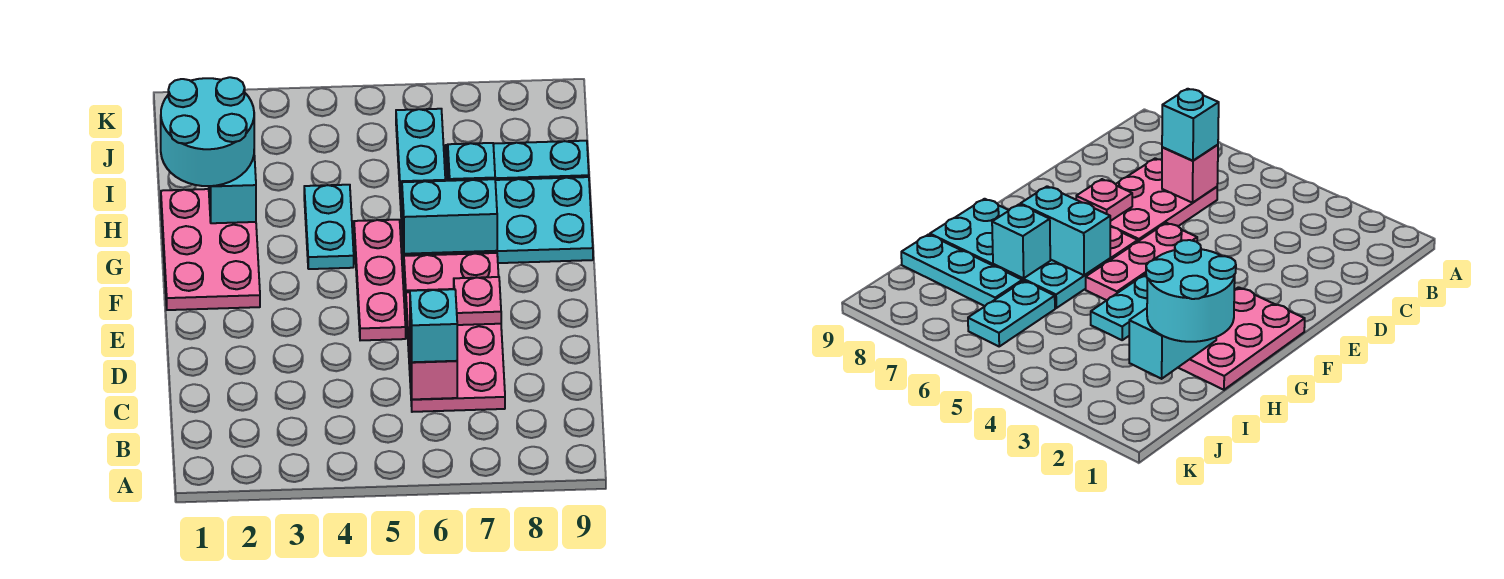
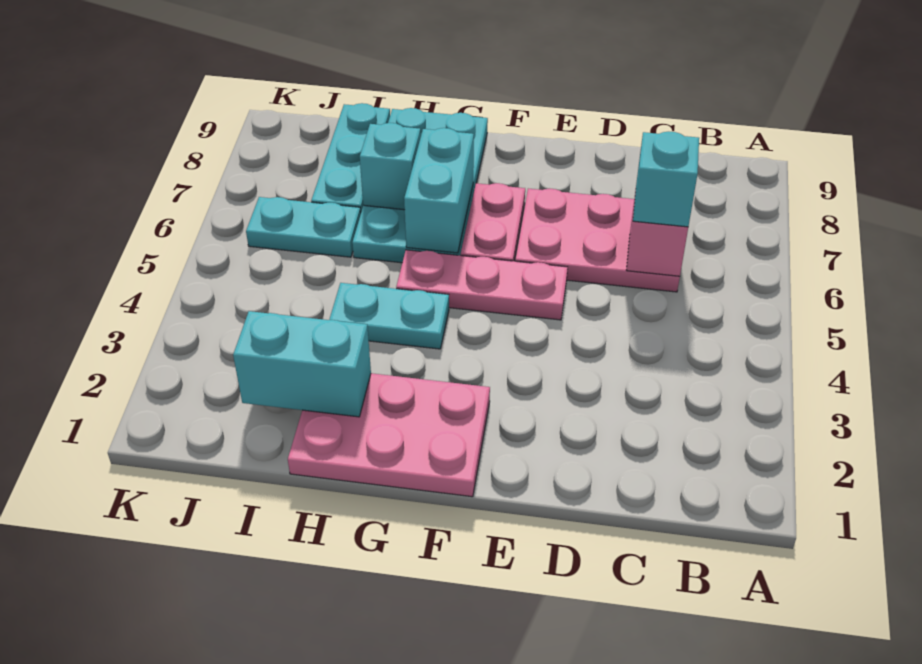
pink plate E7 level 2 -> none
cyan round brick H1:I2 level 3 -> none

